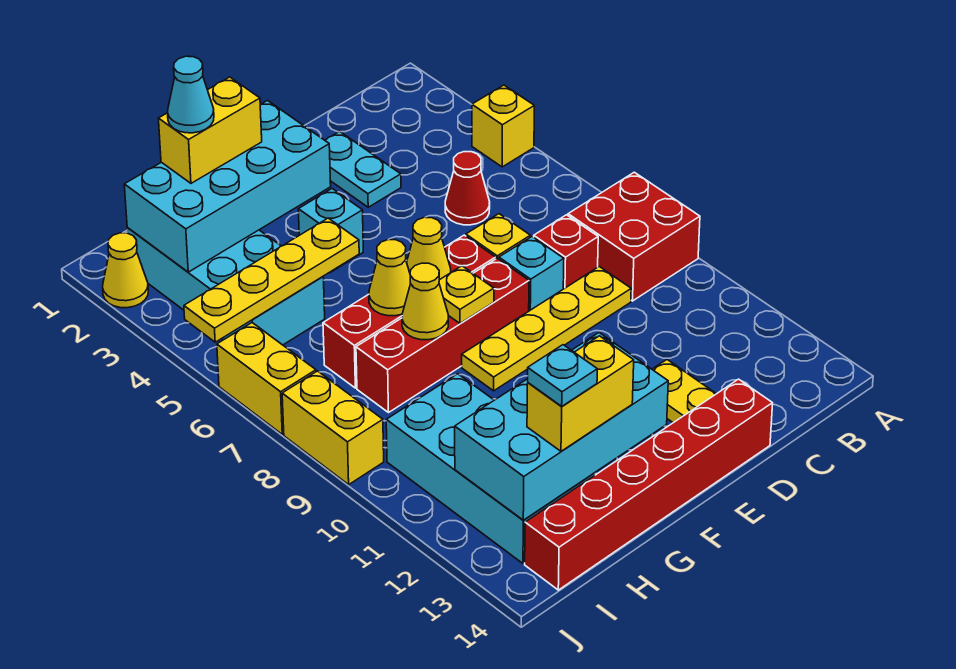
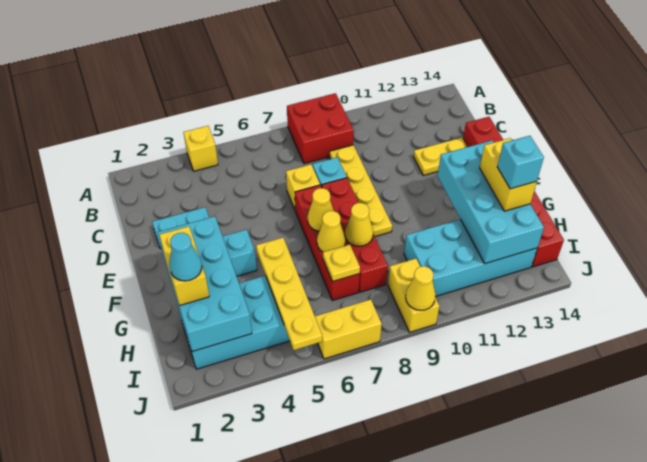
red cone C5 level 1 -> none
red brick C8 level 1 -> none
yellow plate F8 level 2 -> yellow plate H7 level 2
cyan plate H13 level 4 -> cyan brick H13 level 4
yellow cone J2 level 1 -> yellow cone J9 level 2
yellow brick J8:J9 level 1 -> yellow brick I9:J9 level 1

